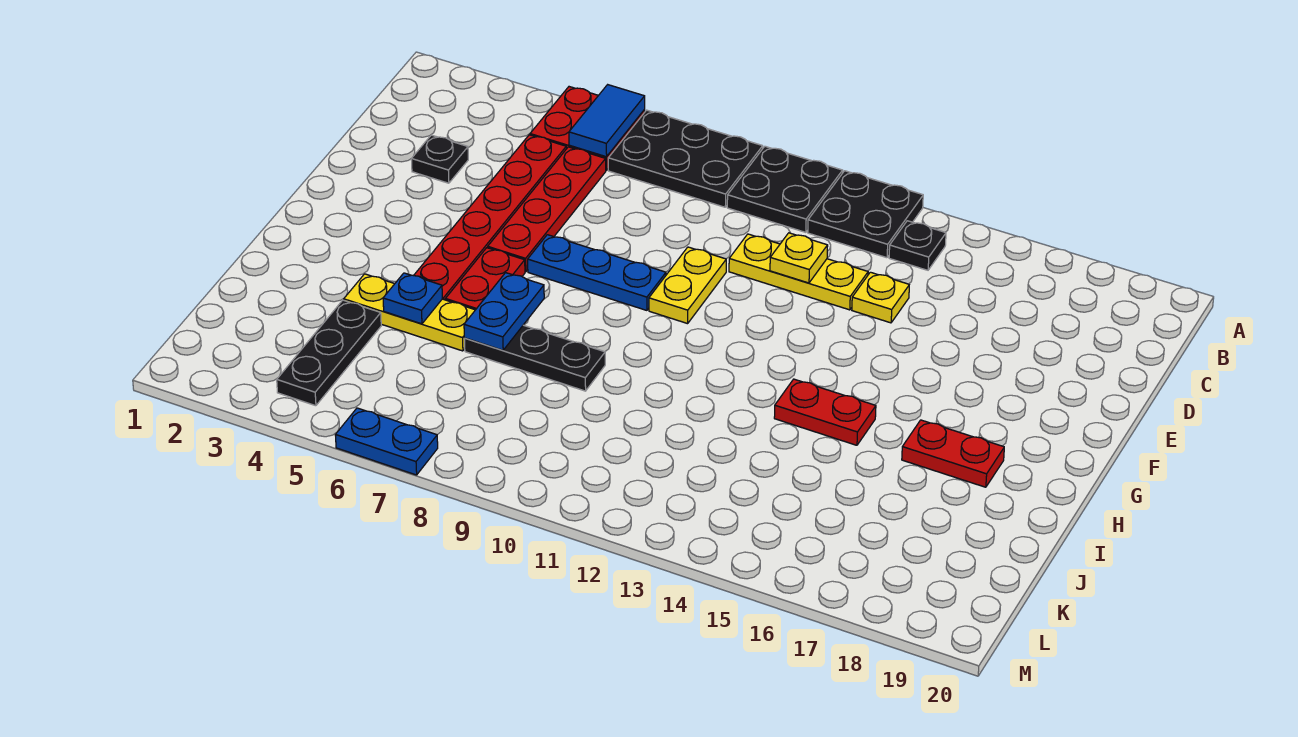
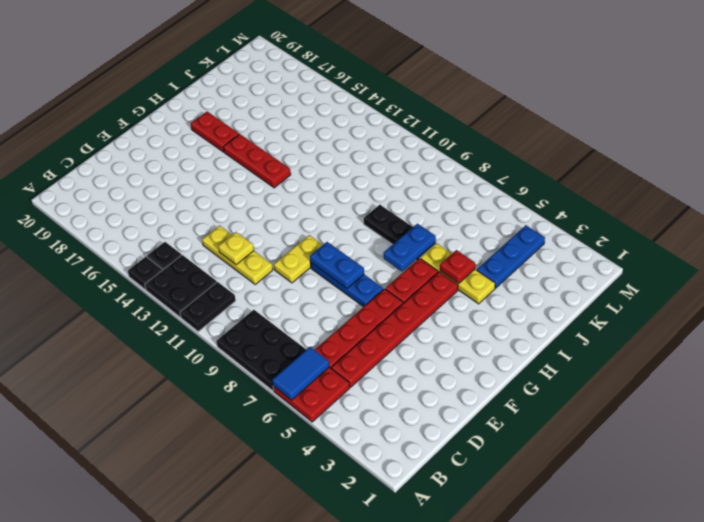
black plate A10:B11 level 1 -> black plate A11:B11 level 1
black plate D3 level 1 -> black plate A14 level 1
yellow plate D14 level 1 -> none
red plate H14:H15 level 1 -> red plate H14:H16 level 1
blue plate I5 level 2 -> red plate I5 level 2
black plate J4:L4 level 1 -> blue plate J4:L4 level 1
blue plate M6:M7 level 1 -> blue plate F8:F9 level 2

